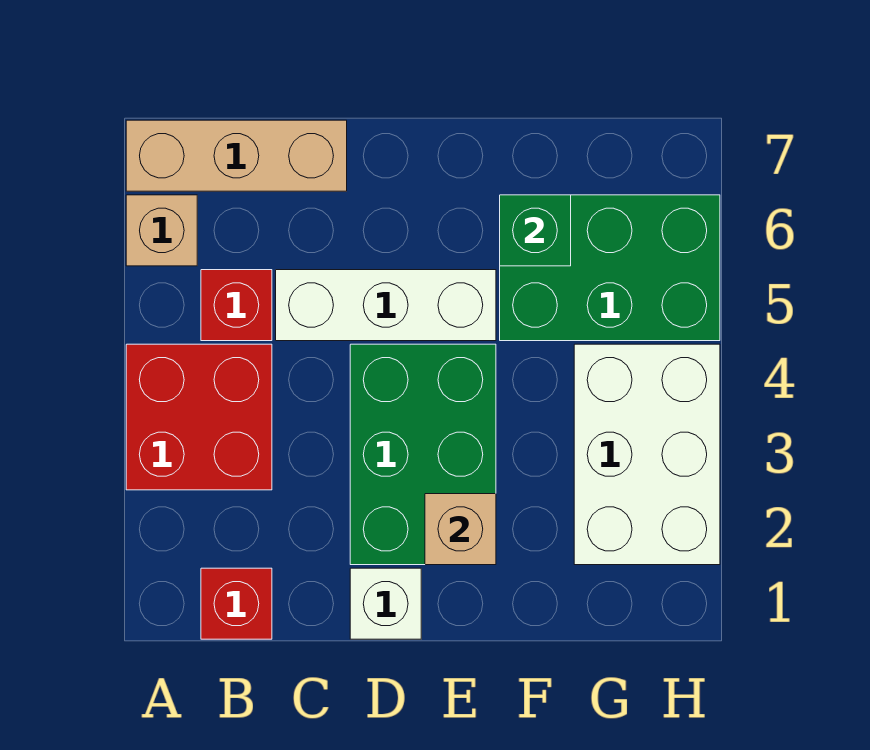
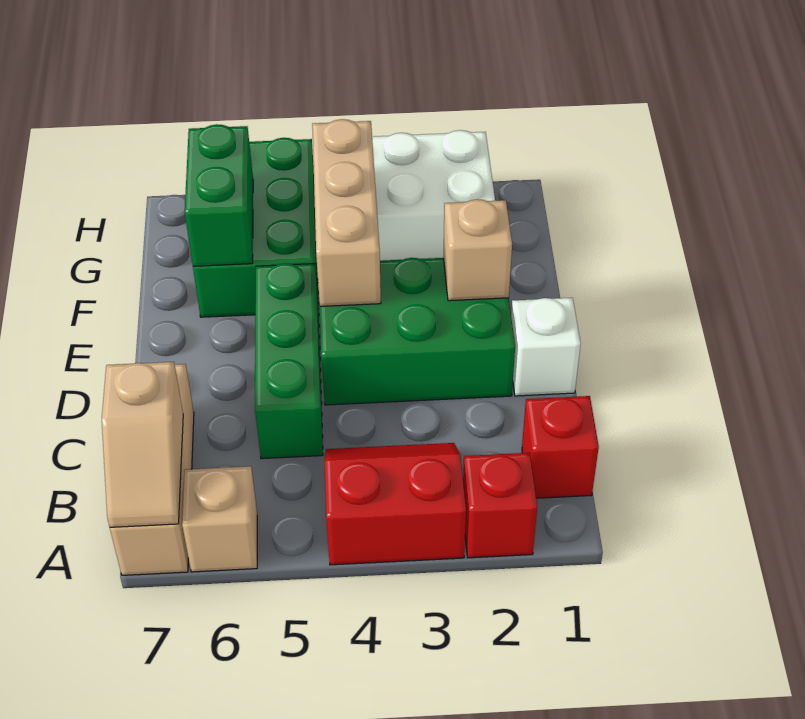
red brick A3:B4 level 1 -> red slope A3:B4 level 1 top A
none -> tan slope A7:B7 level 2 top B
red brick B5 level 1 -> red brick A2 level 1
white brick C5:E5 level 1 -> green brick C5:E5 level 1
none -> tan brick E4:G4 level 2
green brick F6 level 2 -> green brick F6:G6 level 2

